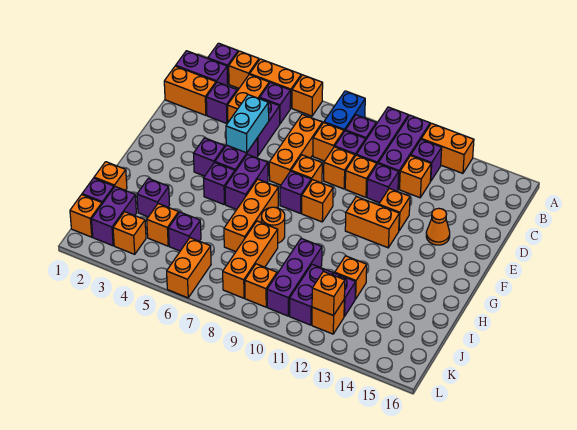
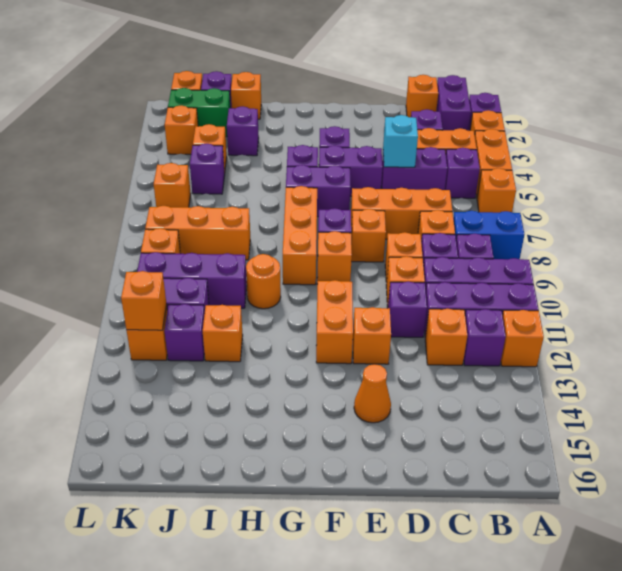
orange brick A12:A13 level 1 -> orange brick A12 level 1
orange brick C1:C2 level 1 -> orange brick C1 level 1
cyan brick D5:E5 level 2 -> cyan brick D5 level 2
orange brick G7:I7 level 1 -> orange brick G7:G9 level 1
orange round brick H8 level 1 -> orange round brick H10 level 1
purple brick J2:K2 level 1 -> green brick J2:K2 level 1
orange brick K6:L6 level 1 -> orange brick K6 level 1

